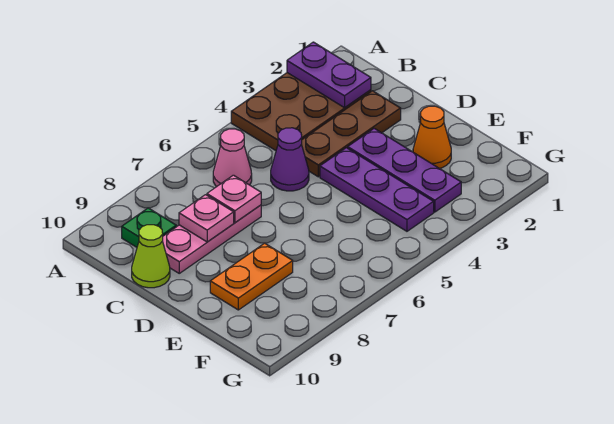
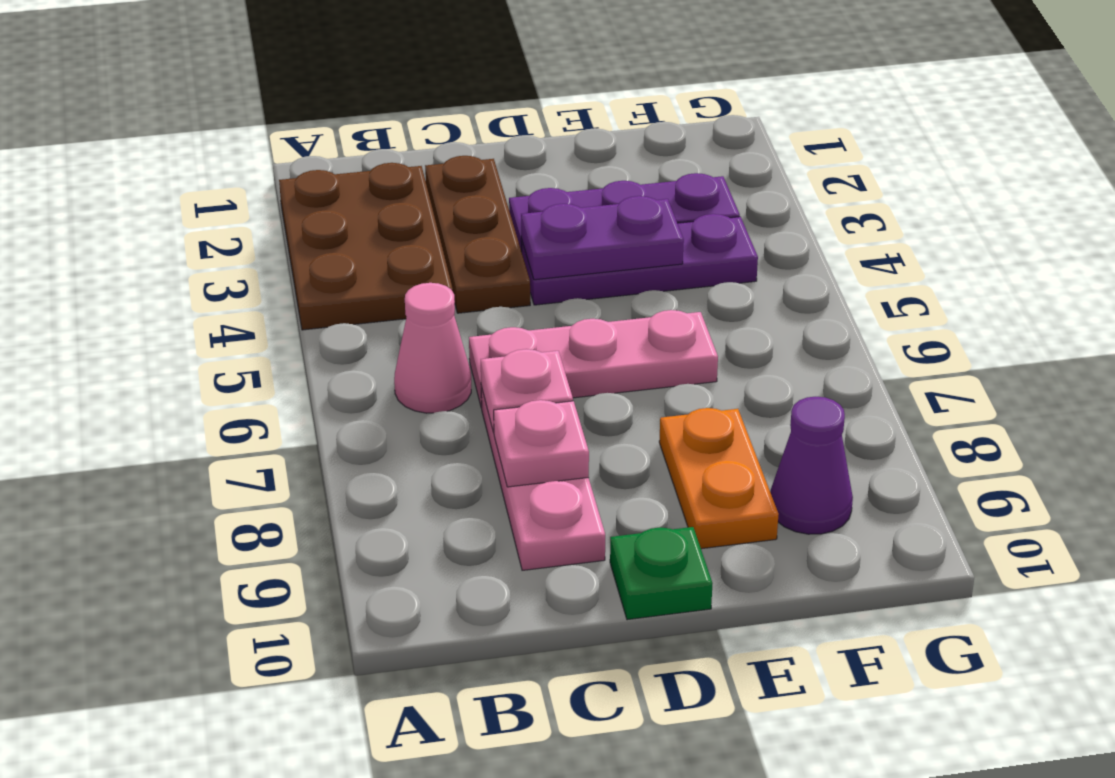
purple plate A2:B2 level 2 -> purple plate D4:E4 level 2
green plate B9 level 1 -> green plate D10 level 1
purple cone C5 level 1 -> purple cone F9 level 1
none -> pink plate C6:E6 level 1
lime cone C10 level 1 -> none
orange cone E2 level 1 -> none

